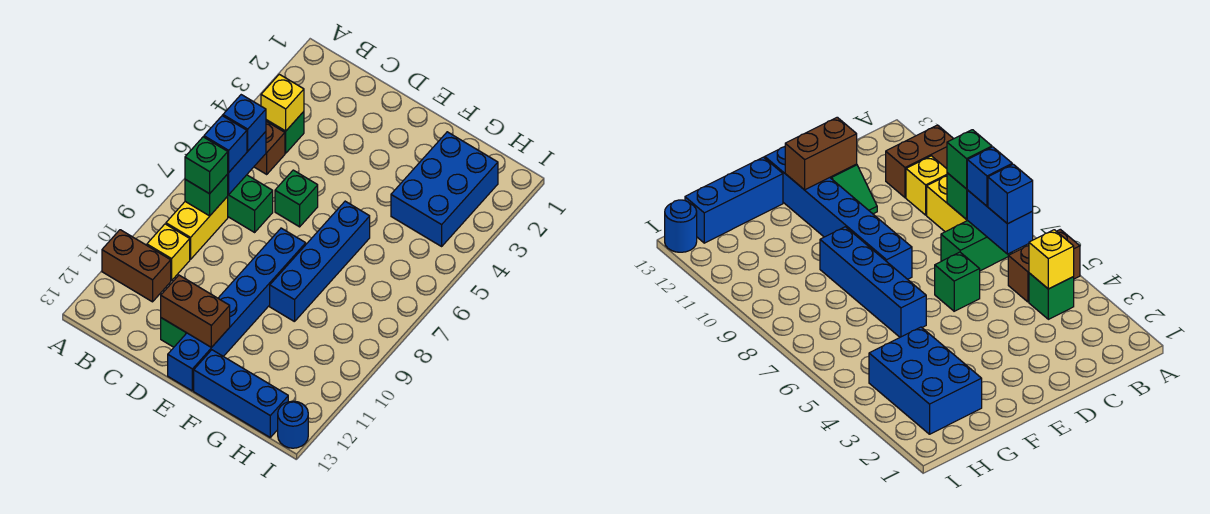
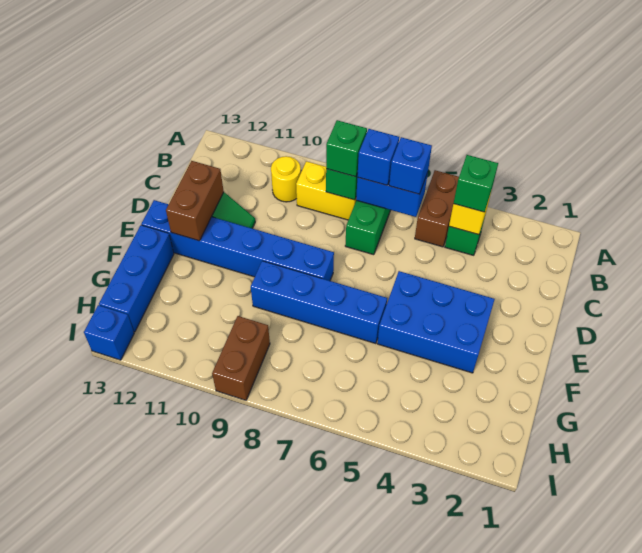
brown brick A11:B11 level 1 -> brown brick H9:I9 level 1
yellow brick B10 level 1 -> yellow round brick B10 level 1
green brick D6 level 1 -> green brick B4 level 3
blue brick G2:H4 level 1 -> blue brick E3:F5 level 1
blue round brick I13 level 1 -> blue brick I13 level 1

